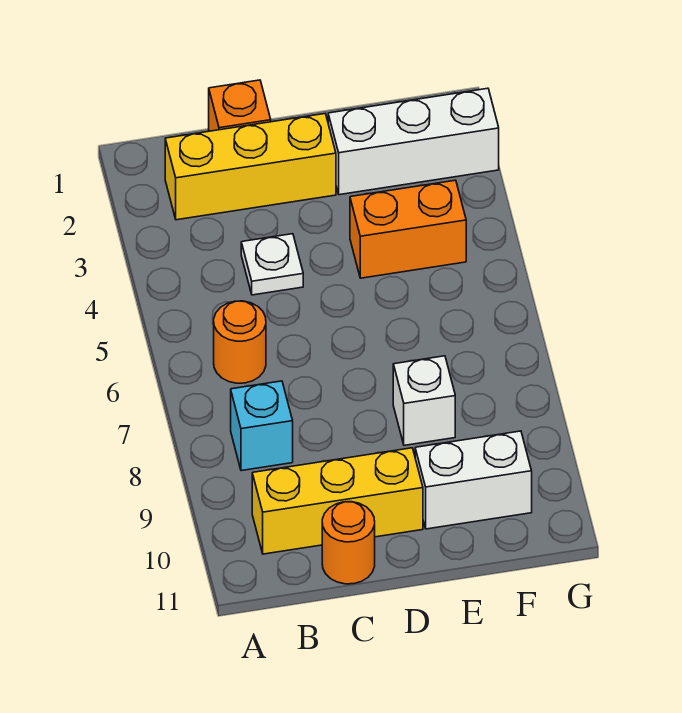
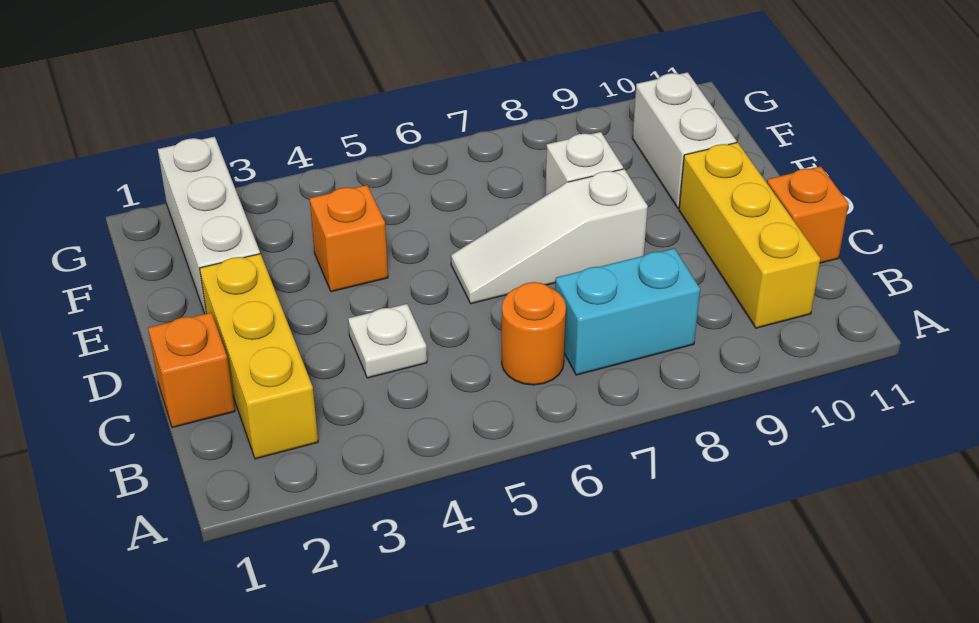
cyan brick B8 level 1 -> cyan brick B7:B8 level 1
orange round brick C11 level 1 -> orange brick C11 level 1
none -> white slope D6:D8 level 1 top 8
orange brick E4:F4 level 1 -> orange brick E4 level 1

